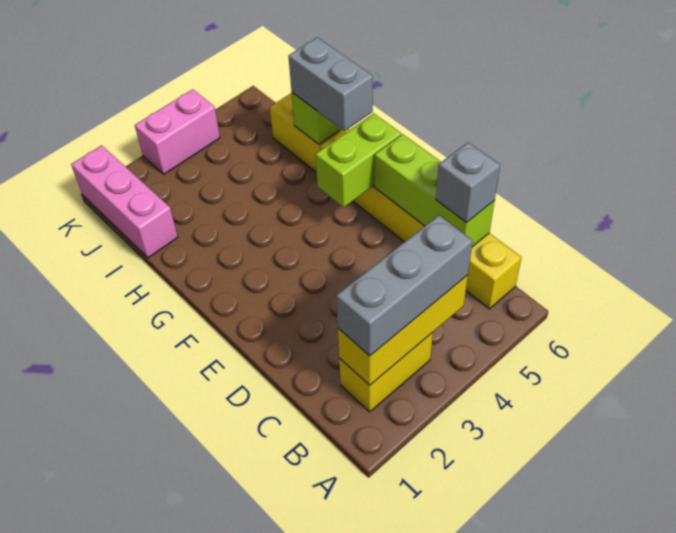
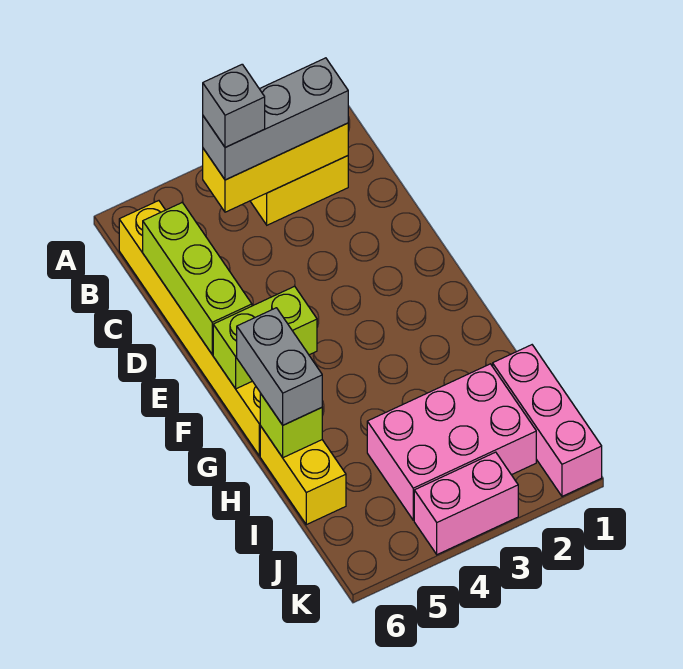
grey brick C6 level 3 -> grey brick B4 level 4
none -> pink brick I2:J4 level 1

